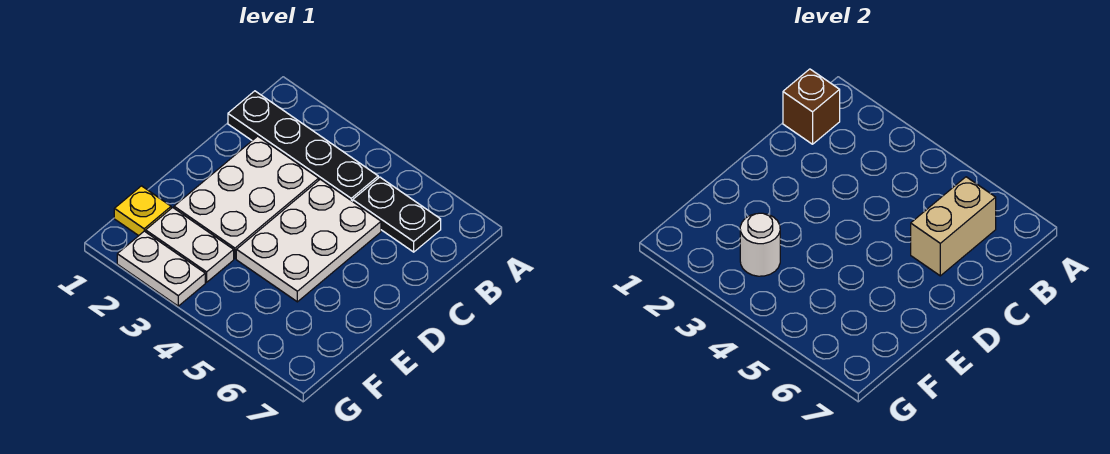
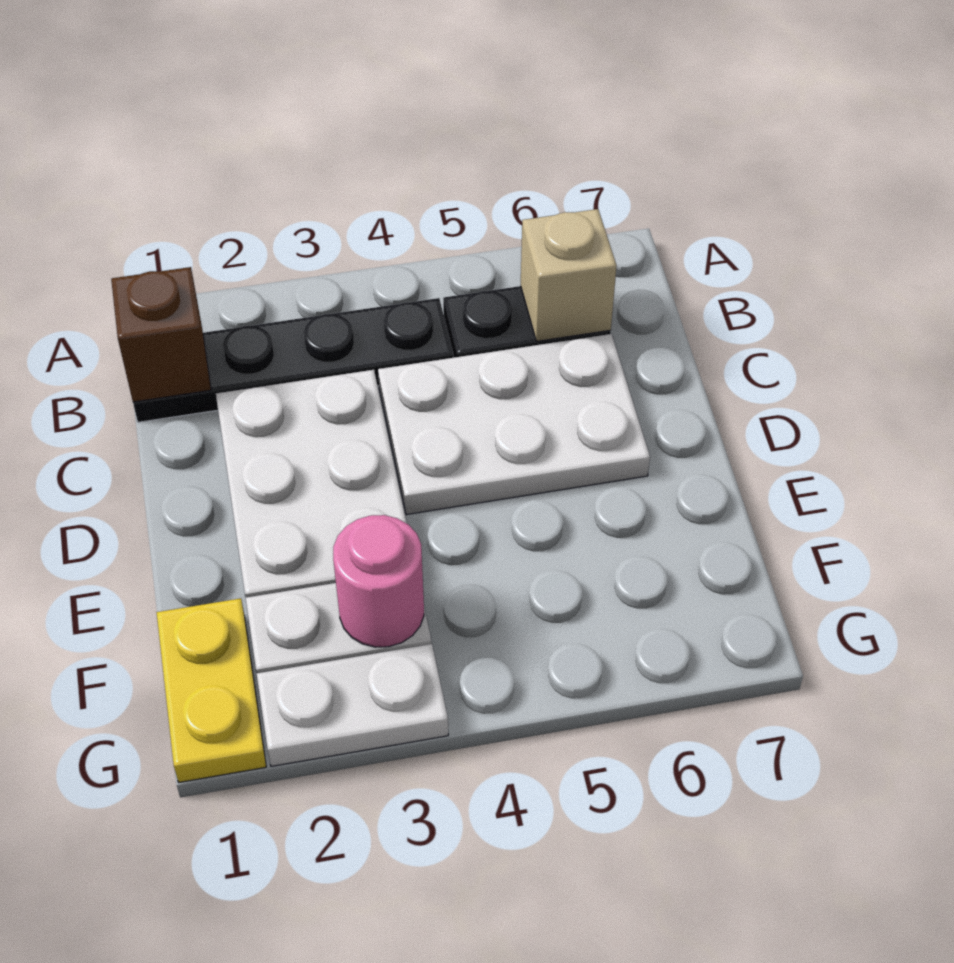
tan brick B6:C6 level 2 -> tan brick B6 level 2
white plate C4:E5 level 1 -> white plate C4:D6 level 1
yellow plate F1 level 1 -> yellow plate F1:G1 level 1
white round brick F3 level 2 -> pink round brick F3 level 2

